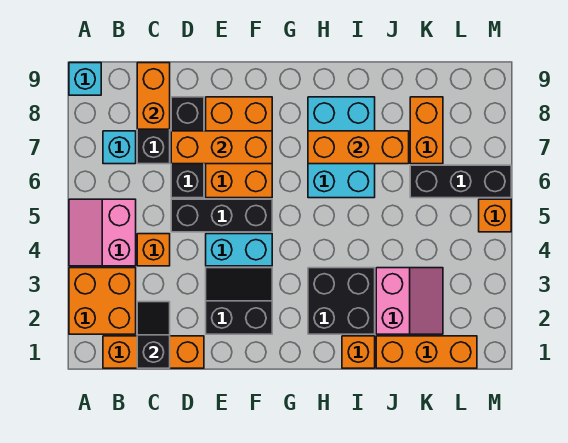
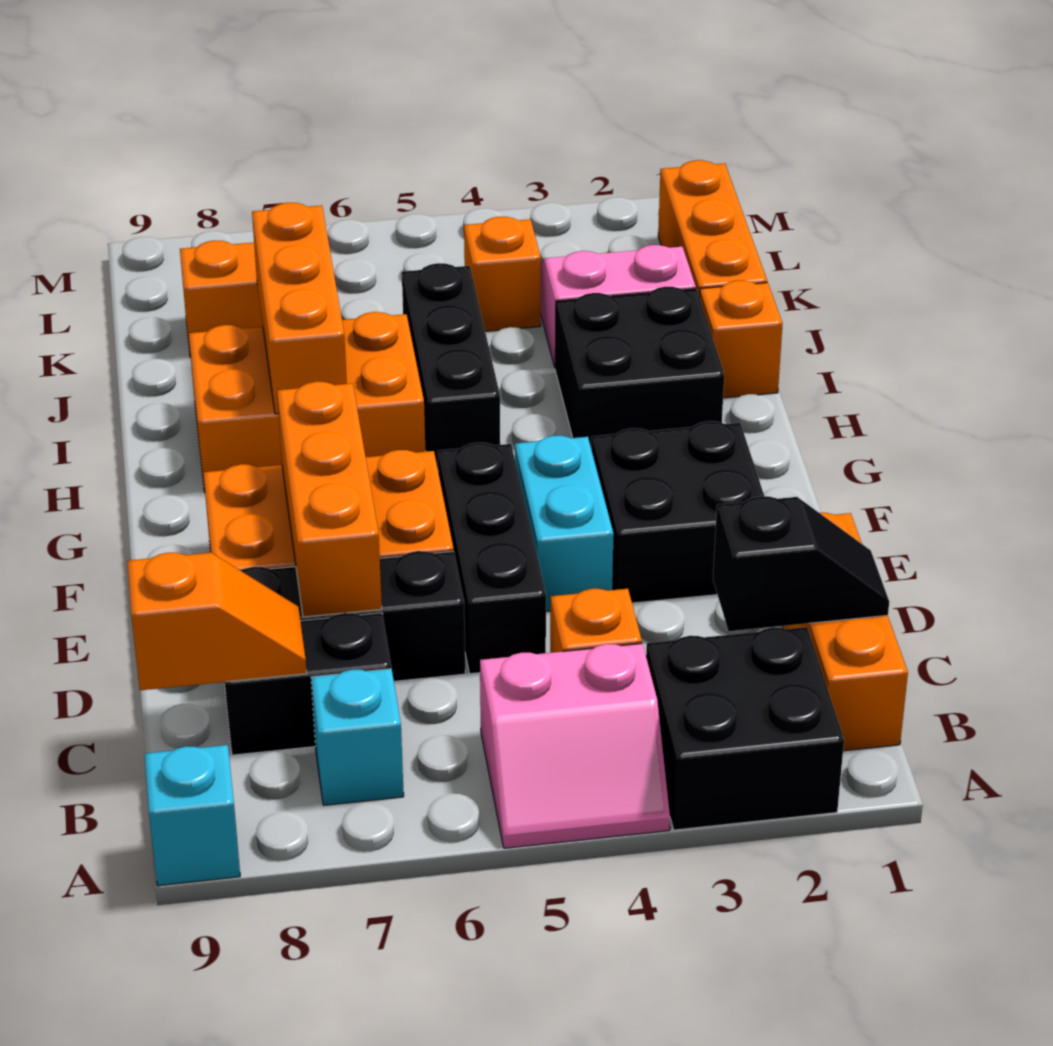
orange brick A2:B3 level 1 -> black brick A2:B3 level 1
black slope C1:C2 level 2 top 1 -> black slope C1:C2 level 2 top 2
orange brick C8:C9 level 2 -> orange slope C8:C9 level 2 top 9
black slope E2:F3 level 1 top 2 -> black brick E2:F3 level 1
cyan brick H6:I8 level 1 -> orange brick H6:I8 level 1
black brick K6:M6 level 1 -> black brick H5:J5 level 1
orange brick M5 level 1 -> orange brick K4 level 1

